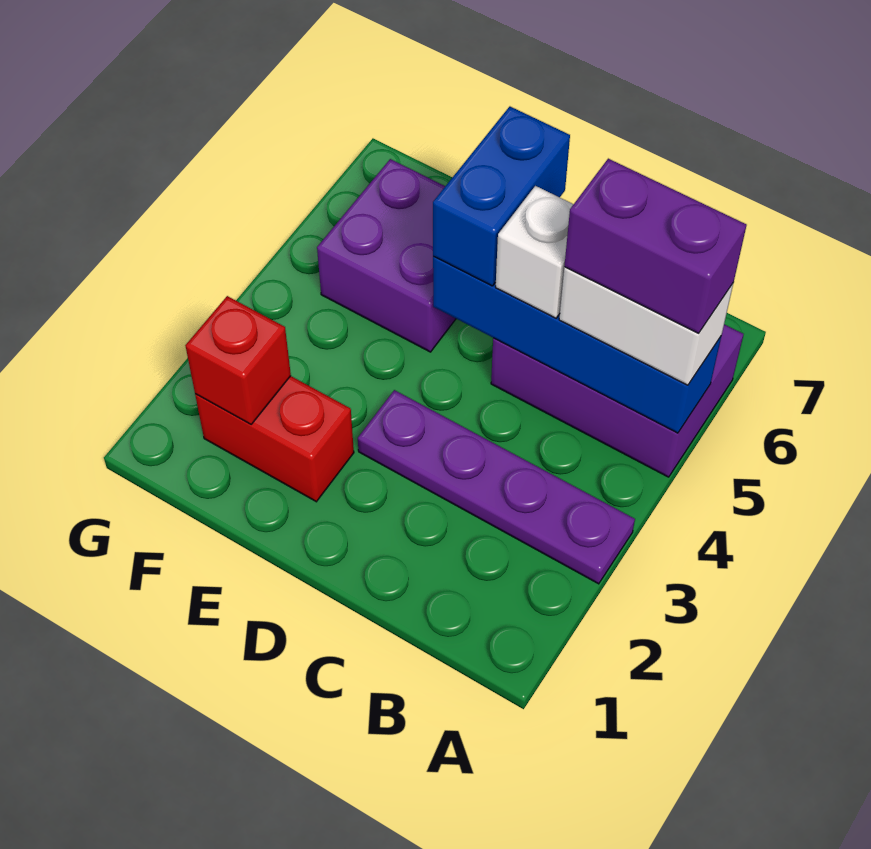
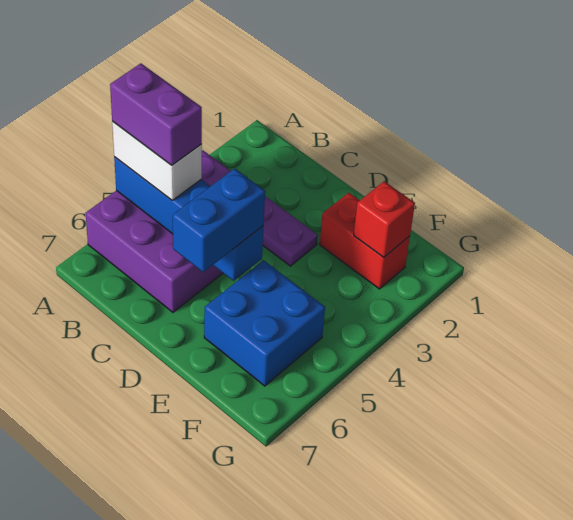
white brick C5 level 3 -> none
purple brick E5:F6 level 1 -> blue brick E5:F6 level 1

